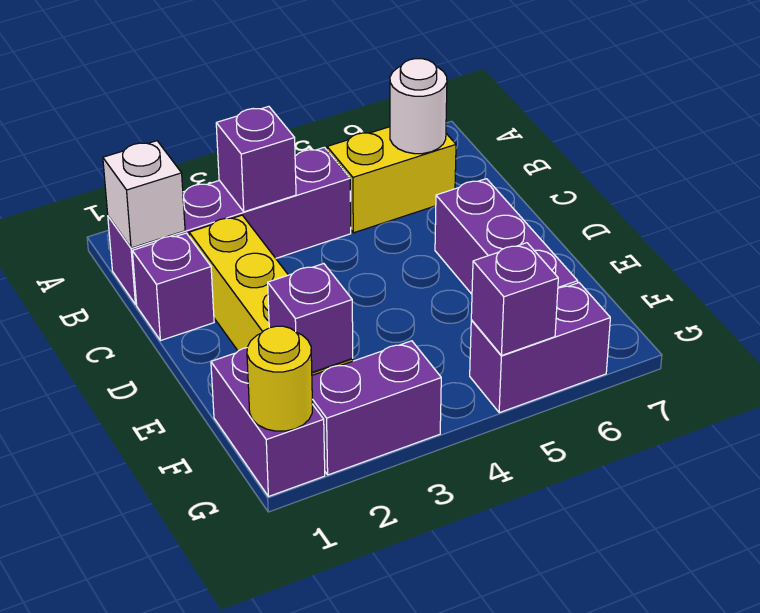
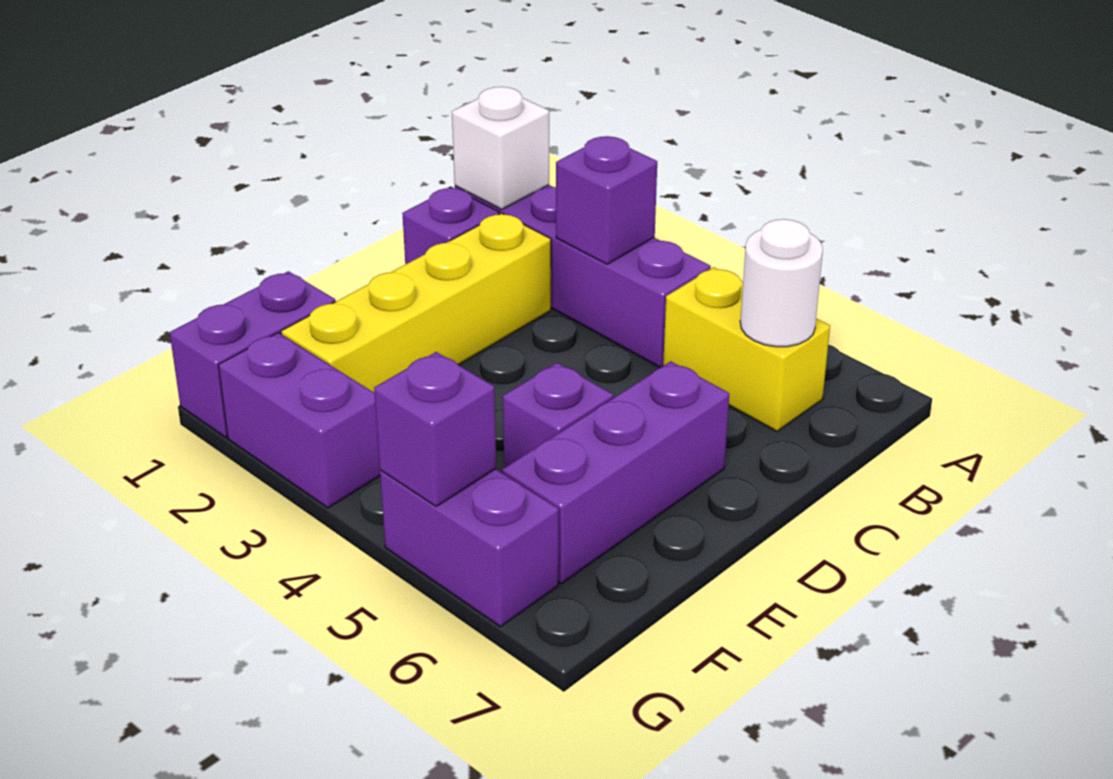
purple brick F2 level 2 -> purple brick E5 level 1
yellow round brick G1 level 2 -> none

